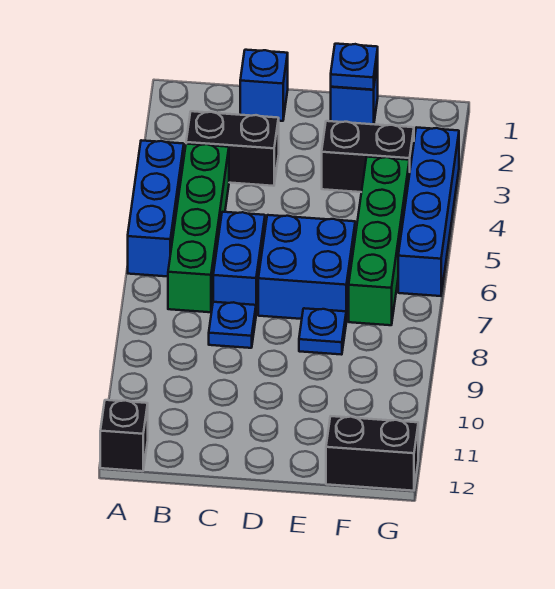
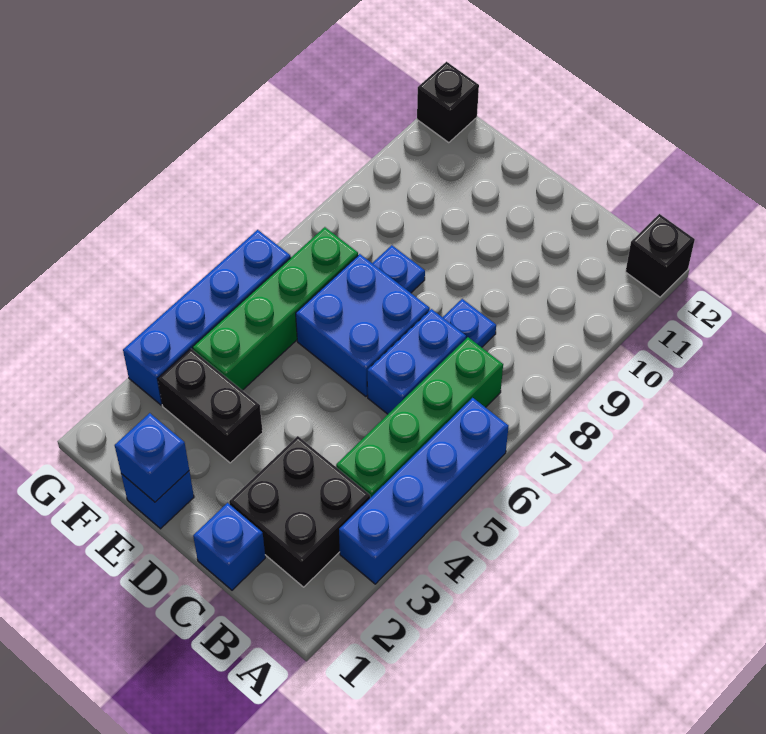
blue brick A4:A6 level 1 -> blue brick A3:A6 level 1
black brick B3:C3 level 1 -> black brick B2:C3 level 1
blue plate E1 level 2 -> blue brick E1 level 2
black brick F12:G12 level 1 -> black brick G12 level 1

